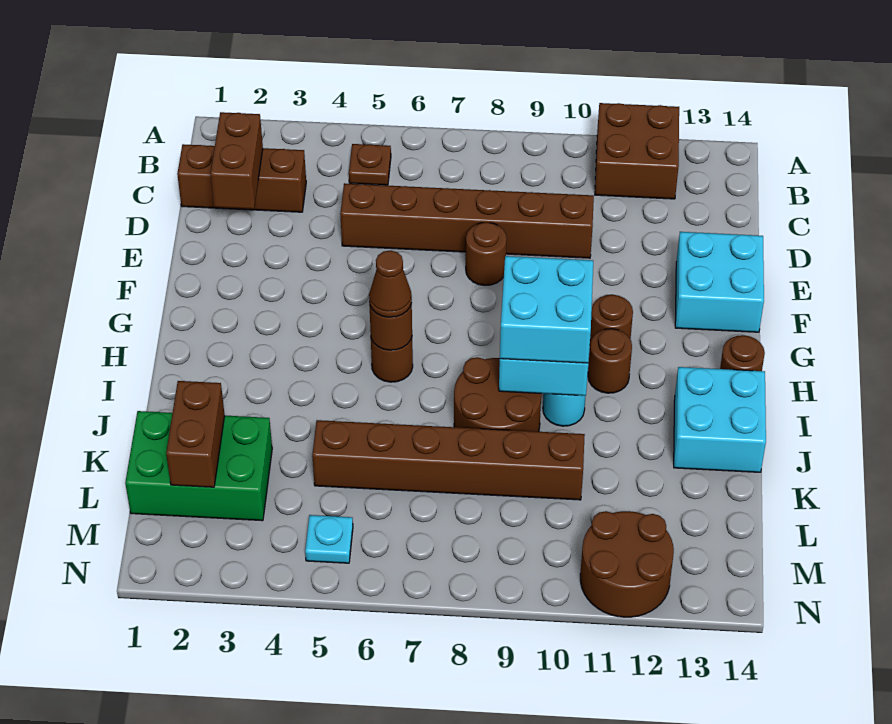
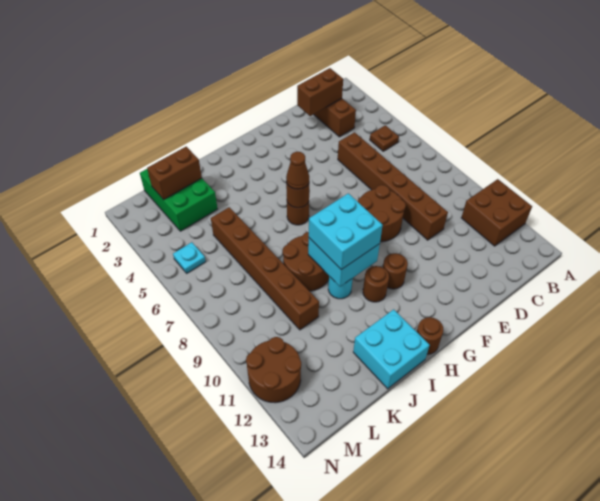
brown round brick E8 level 1 -> brown round brick E8:F9 level 1
cyan brick E13:F14 level 1 -> none

